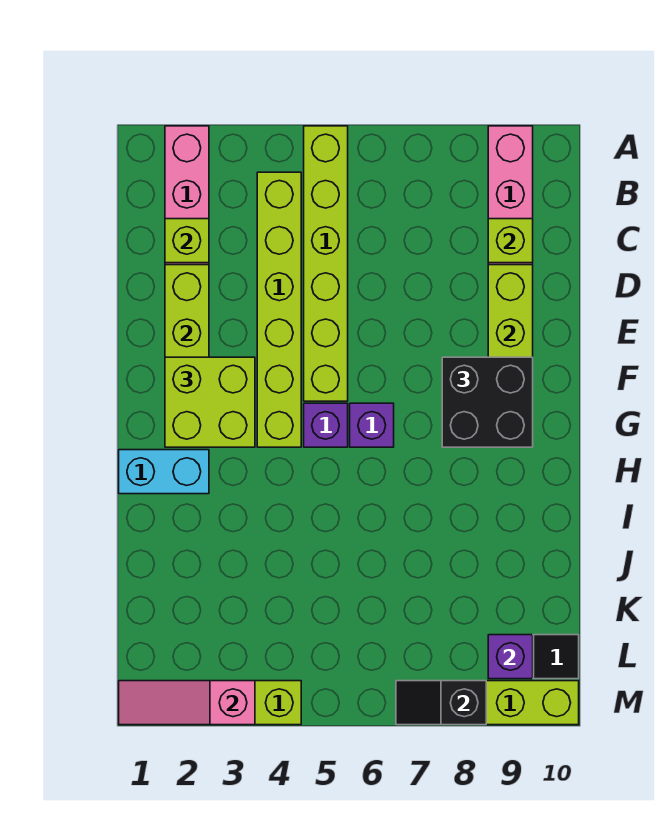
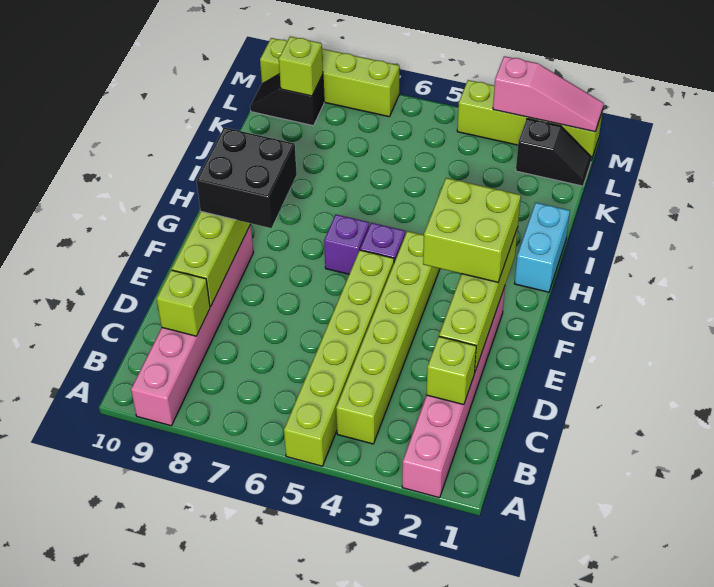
cyan brick H1:H2 level 1 -> cyan brick H1:I1 level 1
purple brick L9 level 2 -> lime brick L9 level 2
black slope M7:M8 level 2 top 8 -> black slope L1:L2 level 1 top 2

